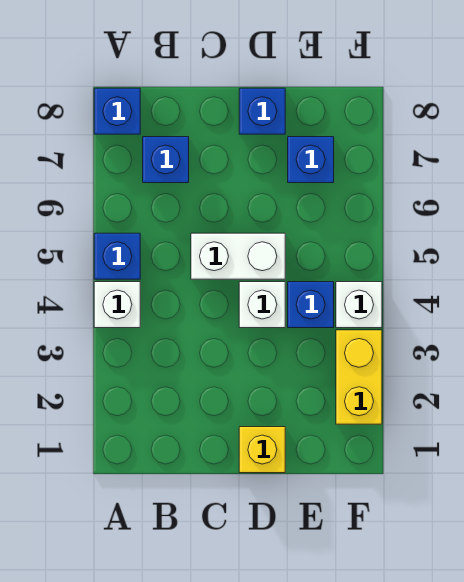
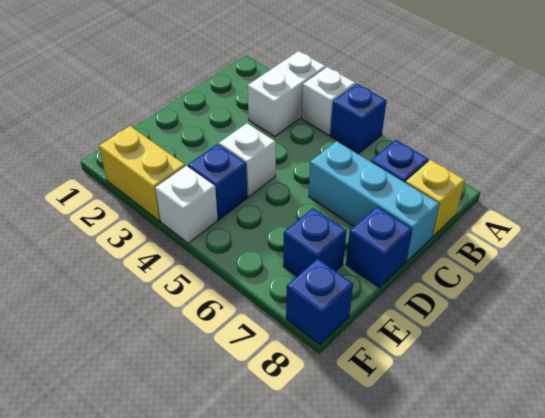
blue brick A8 level 1 -> blue brick F8 level 1
white brick C5:D5 level 1 -> white brick A3:B3 level 1
none -> cyan brick C6:C8 level 1
yellow brick D1 level 1 -> yellow brick B8 level 1

